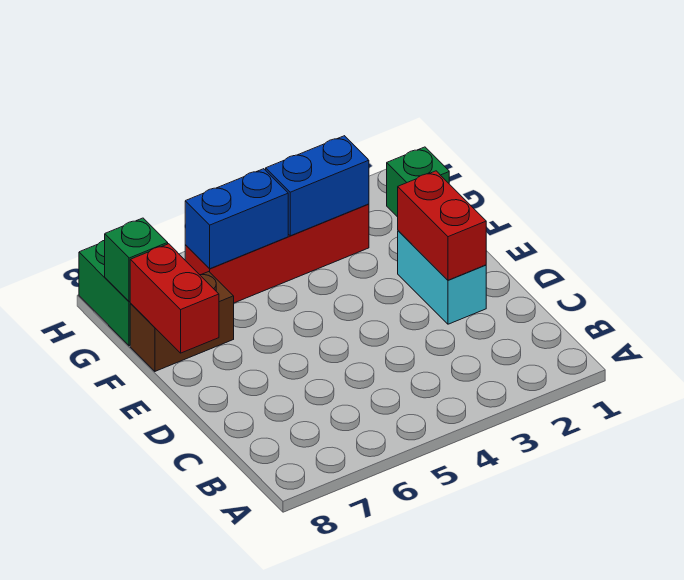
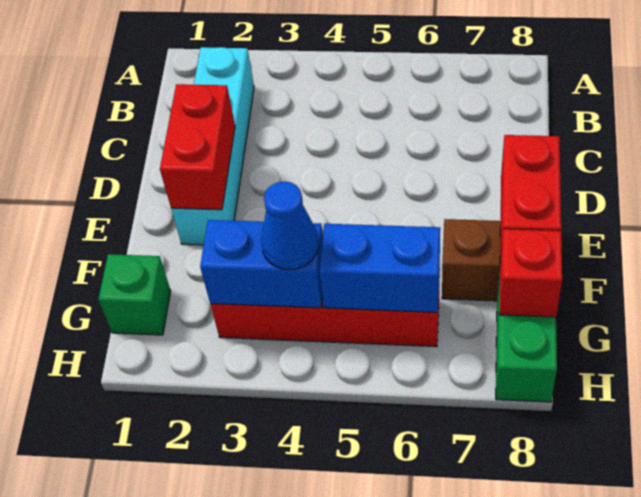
cyan brick D2:E2 level 1 -> cyan brick B2:E2 level 1
none -> blue cone G4 level 3
green brick G8 level 2 -> red brick G8 level 2

